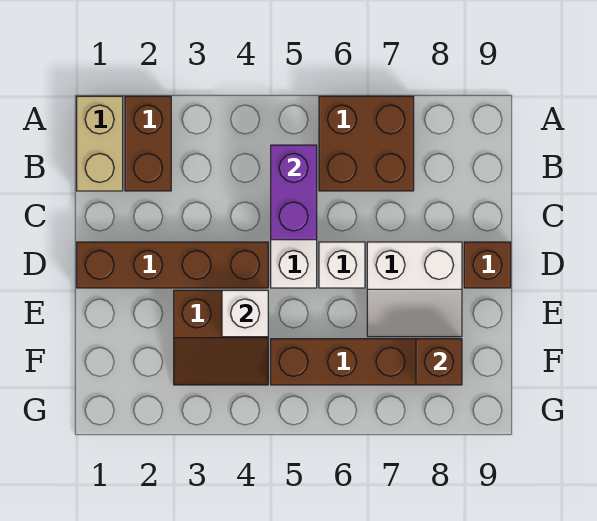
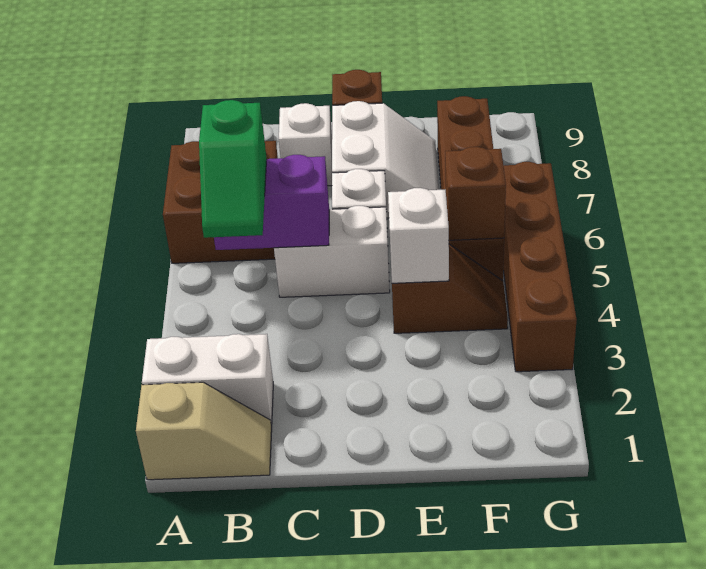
tan brick A1:B1 level 1 -> tan slope A1:B1 level 1 top A
brown brick A2:B2 level 1 -> white brick A2:B2 level 1
none -> green slope B4:B5 level 3 top 5
none -> white brick C8 level 1
brown brick D1:D4 level 1 -> brown brick G3:G6 level 1
brown slope E3:F4 level 1 top E -> brown slope E4:F4 level 1 top E
brown brick F8 level 2 -> brown brick F5 level 2

